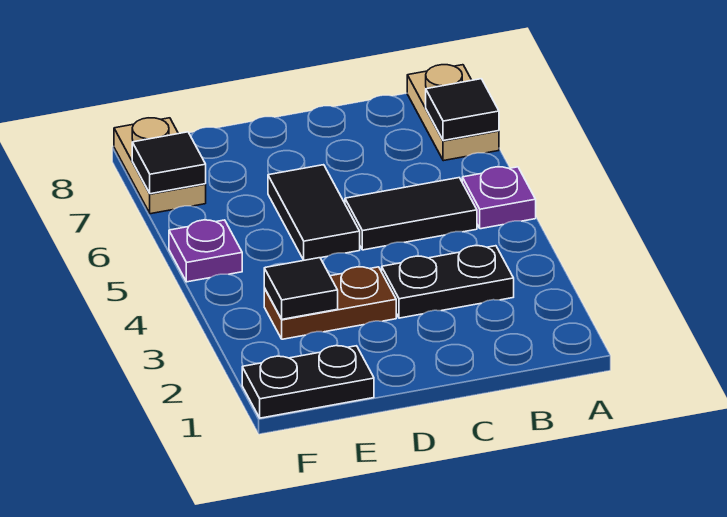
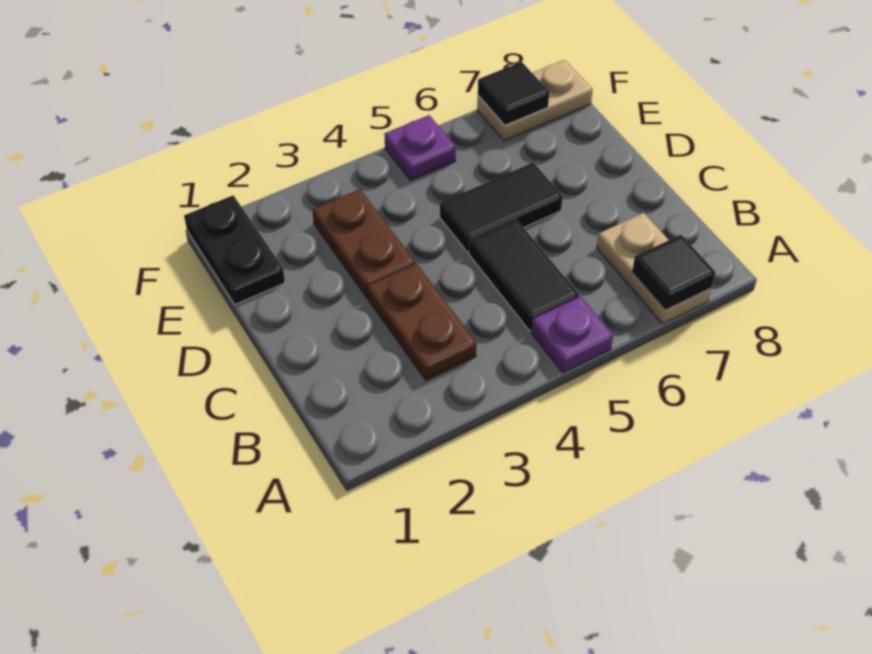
tan plate A7:A8 level 1 -> tan plate A7:B7 level 1
black plate B3:C3 level 1 -> brown plate B3:C3 level 1
black tile E3 level 2 -> none

